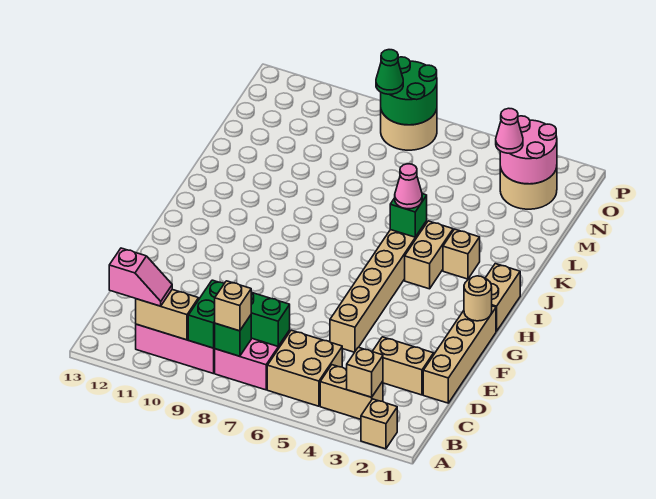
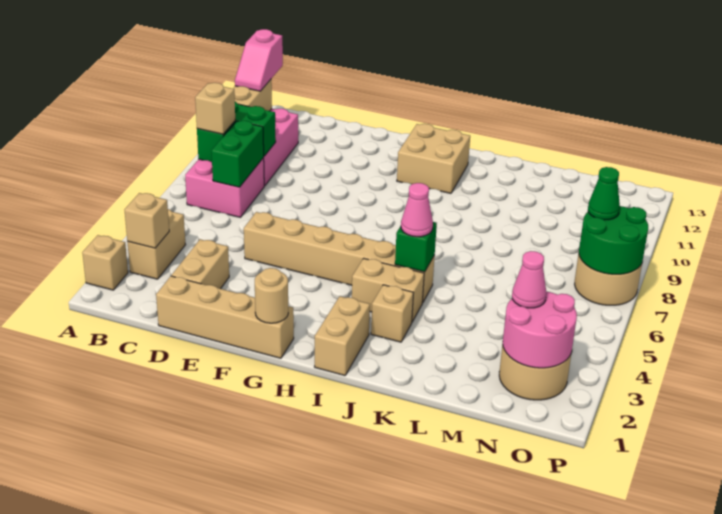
tan brick B5:C6 level 1 -> tan brick H11:I12 level 1
tan brick H1:I1 level 1 -> tan brick I1:I2 level 1

